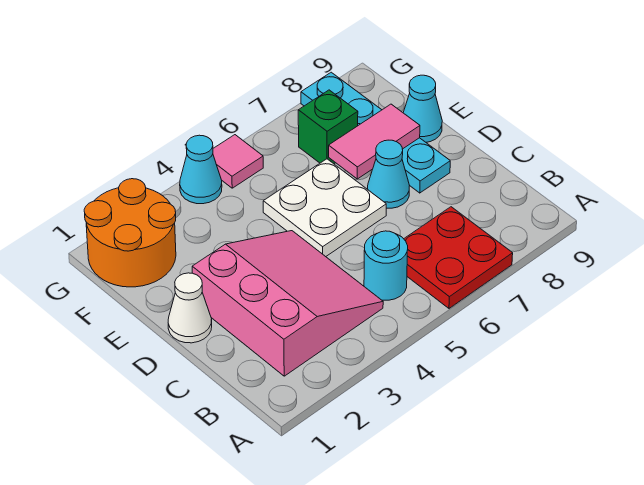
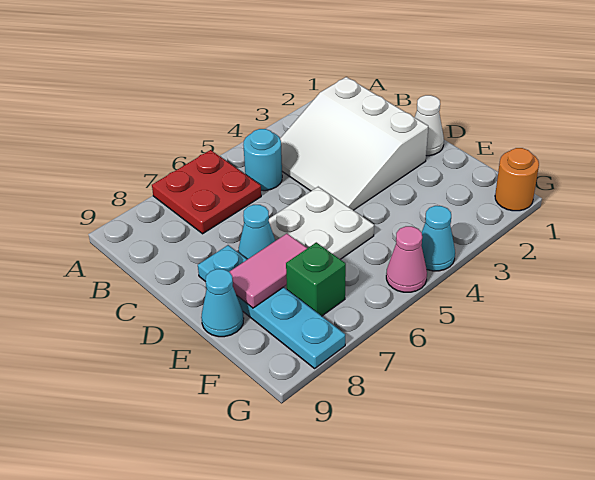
pink slope B2:D4 level 1 top 2 -> white slope B2:D4 level 1 top 2
orange round brick F1:G2 level 1 -> orange round brick G1 level 1
pink tile G5 level 1 -> pink cone G5 level 1

